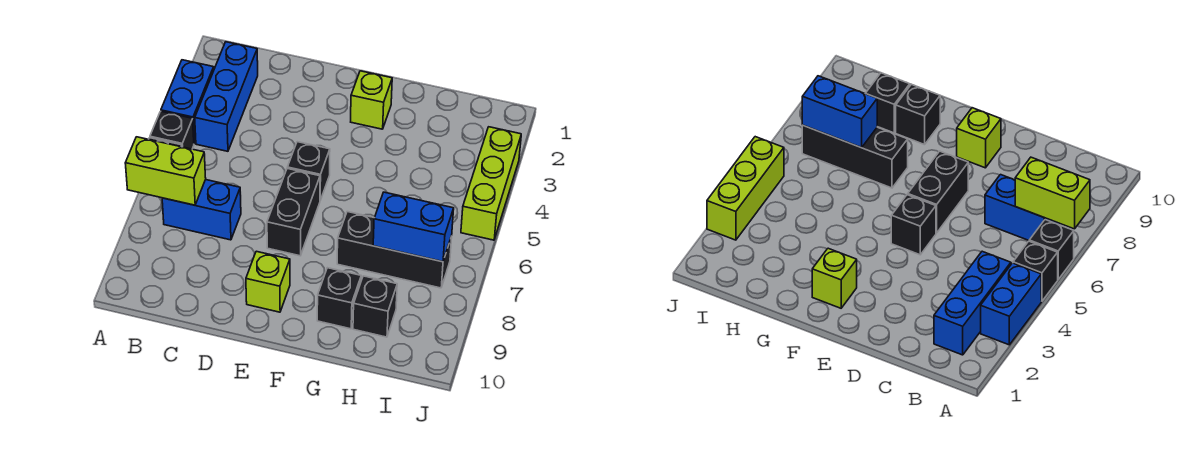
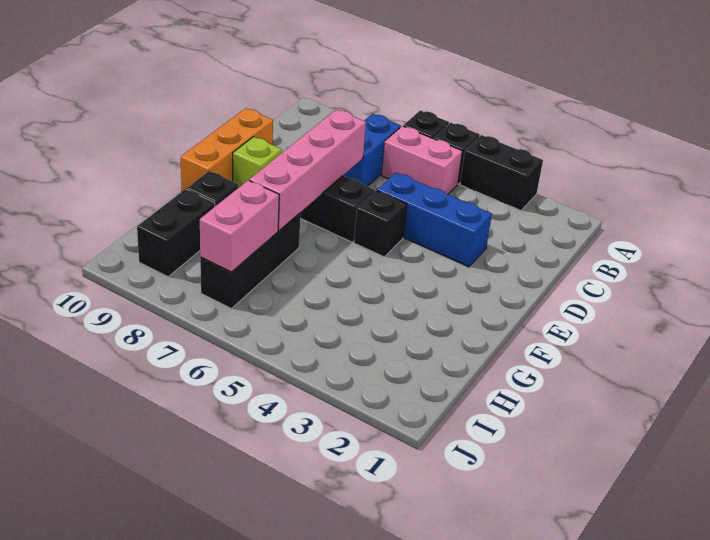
blue brick A3:A4 level 1 -> black brick A3:A4 level 1
lime brick A7:B7 level 2 -> none
blue brick B2:B4 level 1 -> blue brick D3:D5 level 1
none -> pink brick B5:B6 level 1
none -> pink brick D7:G7 level 2
none -> orange brick D10:F10 level 1
lime brick F2 level 1 -> none
blue brick H7:I7 level 2 -> pink brick H7:I7 level 2
black brick H9 level 1 -> black brick H9:I9 level 1
lime brick J3:J5 level 1 -> none

